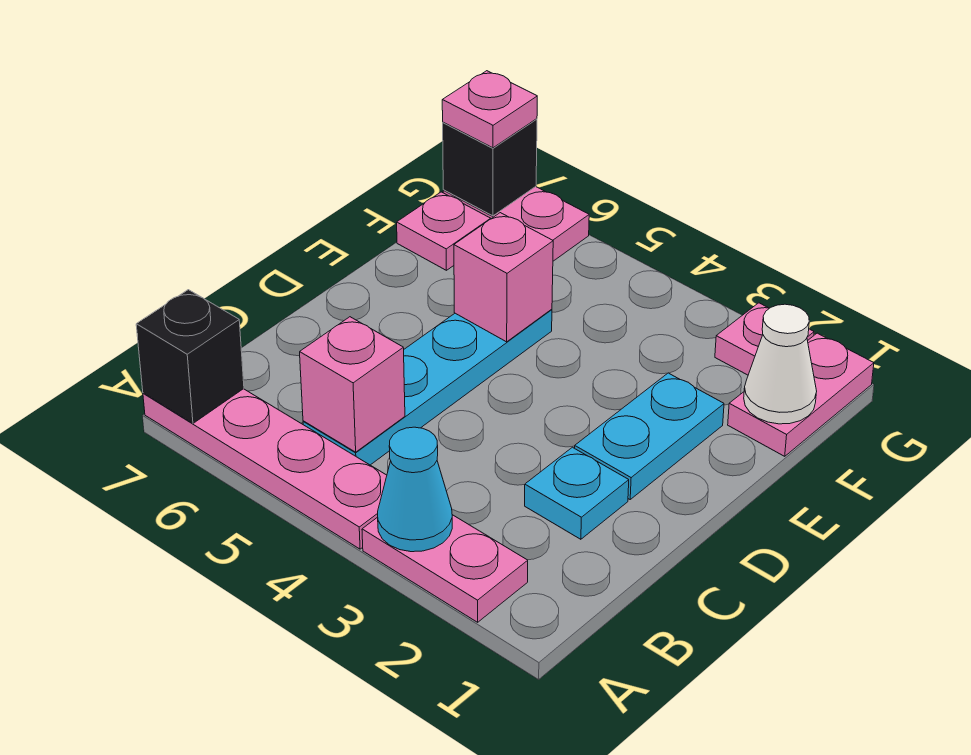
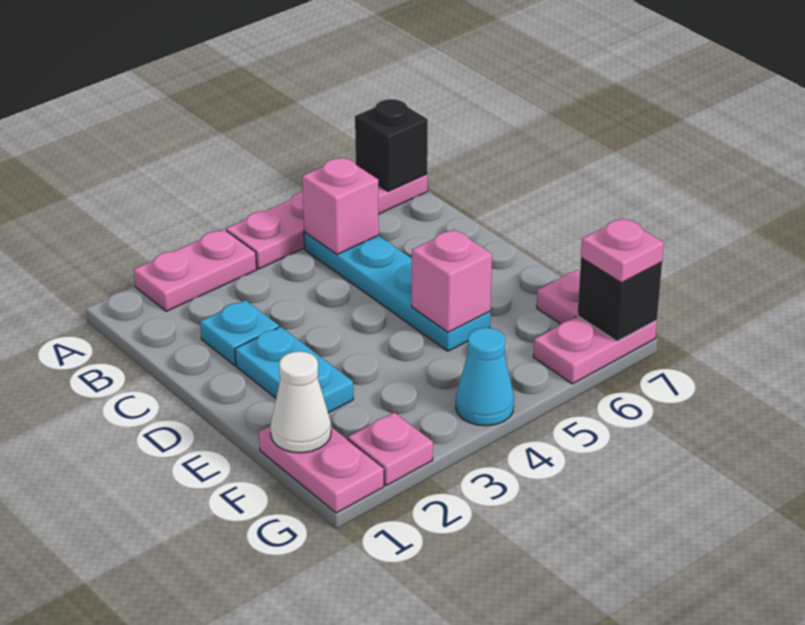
cyan cone A3 level 2 -> cyan cone G4 level 1

